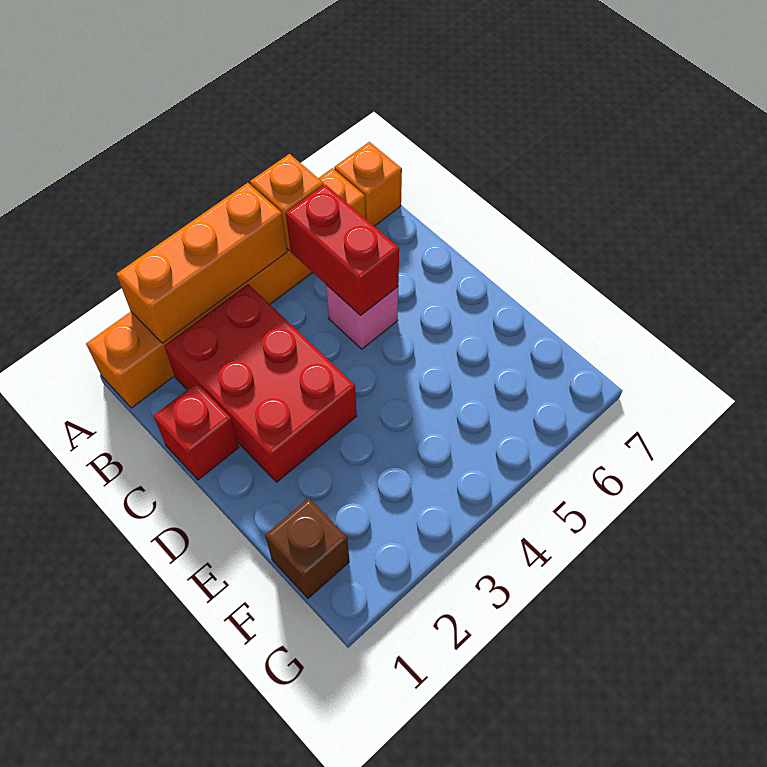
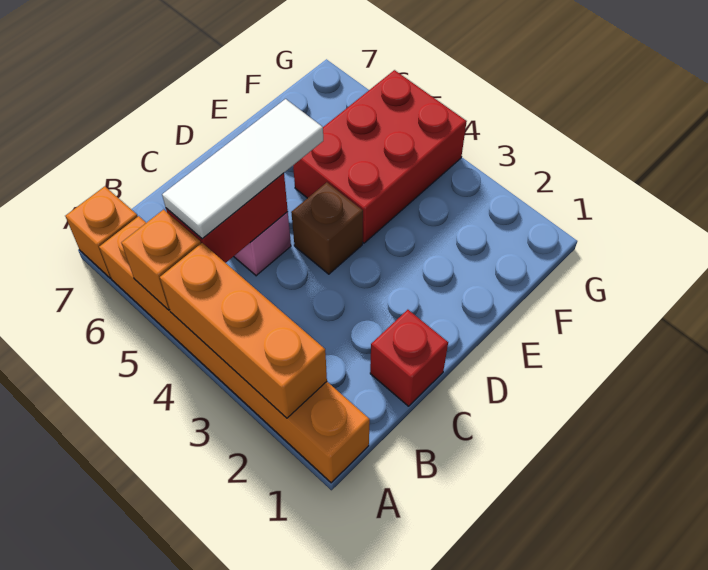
red brick B2:D3 level 1 -> red brick E4:G5 level 1
none -> white tile B5:D5 level 3
brown brick F1 level 1 -> brown brick D4 level 1

